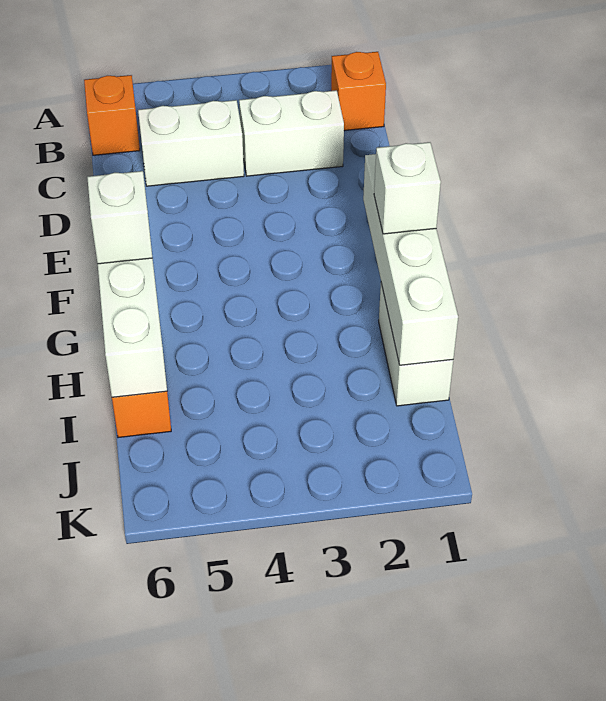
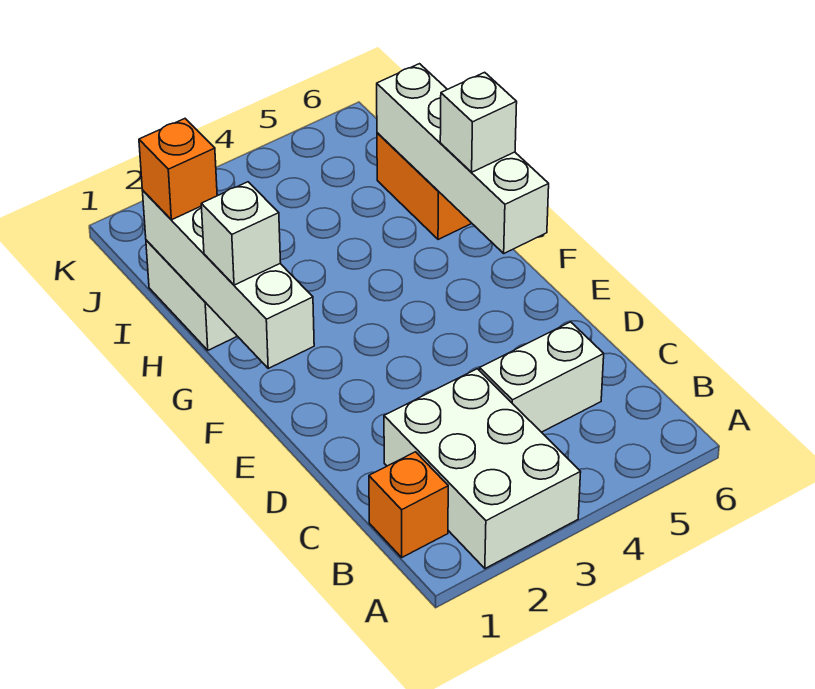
orange brick B6 level 1 -> orange brick I1 level 3
white brick C2:C3 level 1 -> white brick A2:C3 level 1

